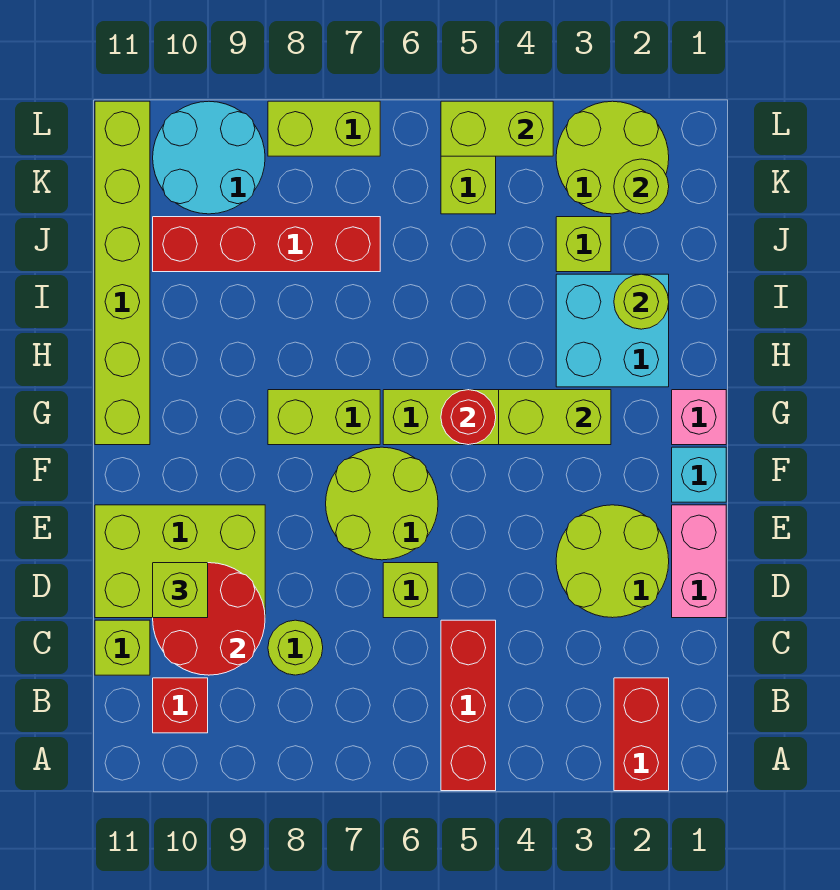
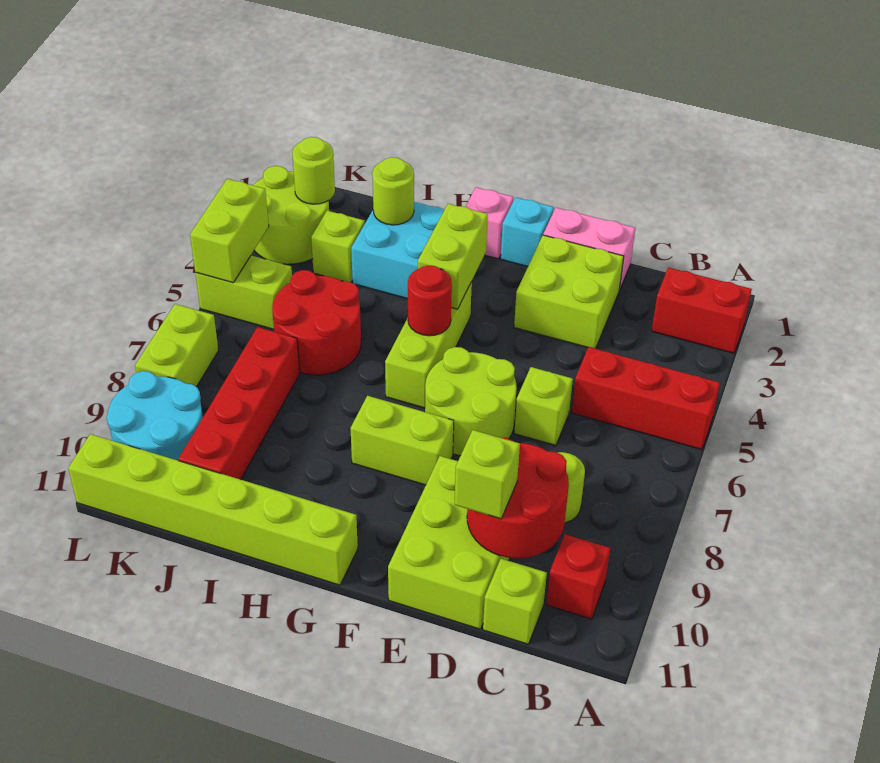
lime round brick D2:E3 level 1 -> lime brick D2:E3 level 1
lime brick G7:G8 level 1 -> lime brick F8:G8 level 1
none -> red round brick I5:J6 level 1

